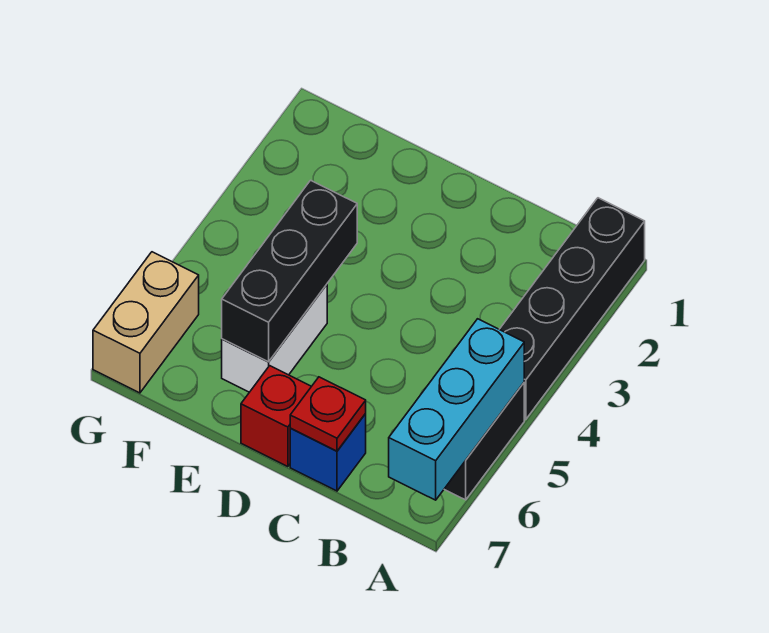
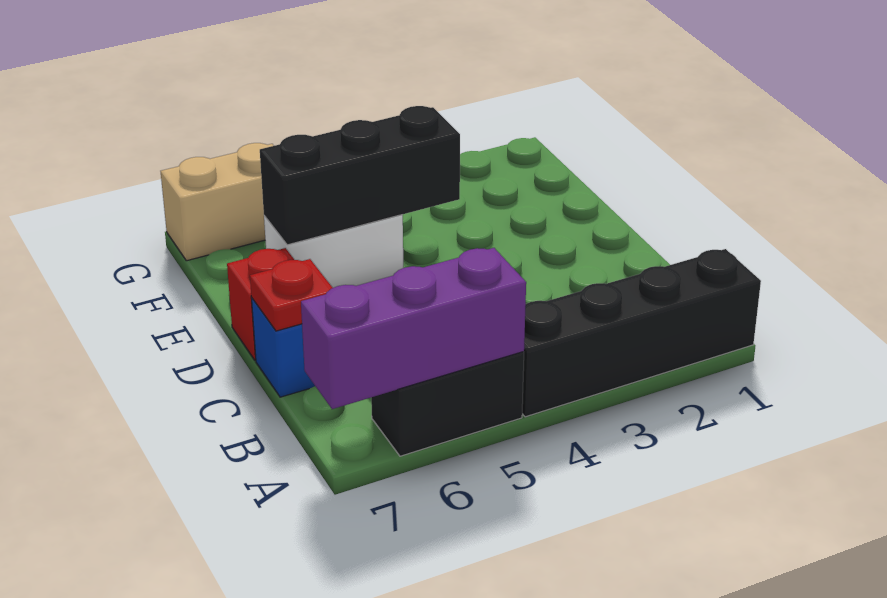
cyan brick A5:A7 level 2 -> purple brick A5:A7 level 2

